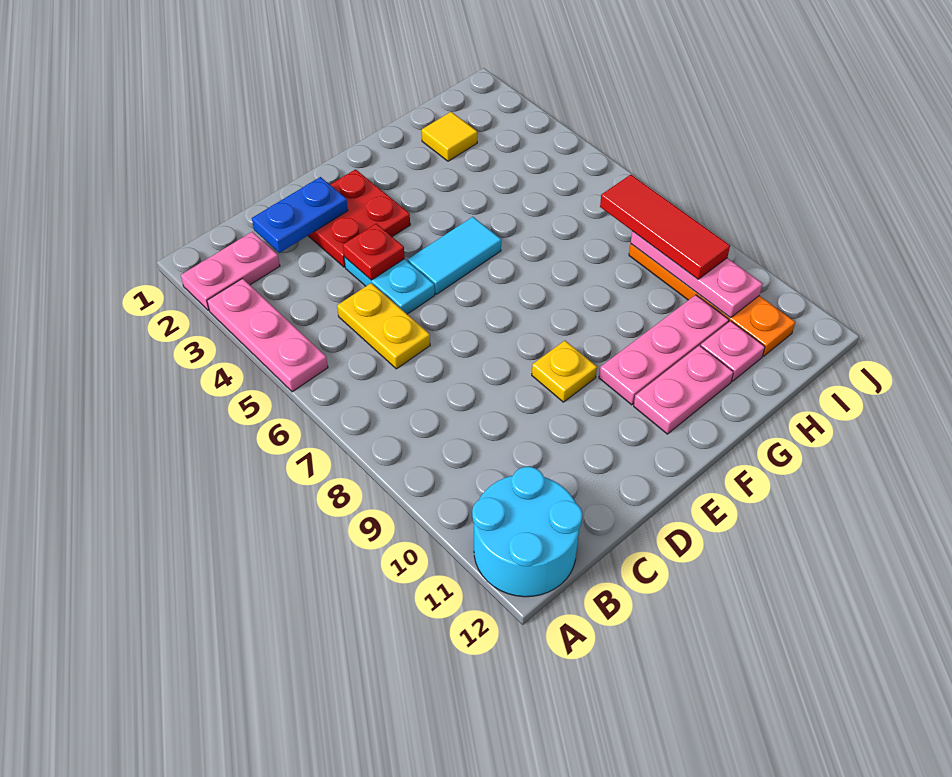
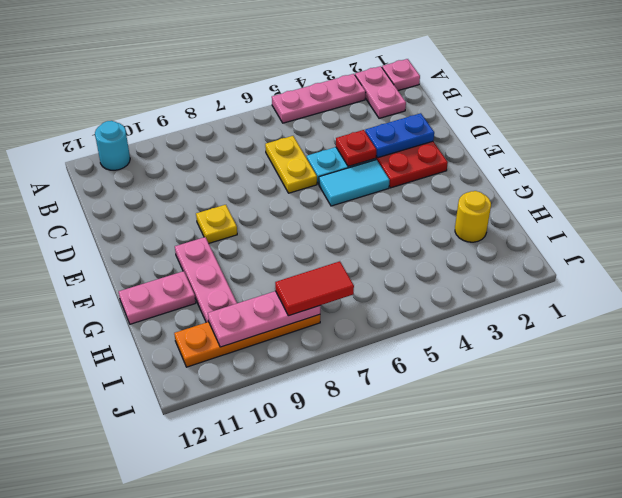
cyan round brick A11:B12 level 1 -> cyan round brick A11 level 1
blue plate C2:D2 level 2 -> blue plate D2:D3 level 2
yellow plate C5:C6 level 1 -> yellow plate C6:D6 level 1
cyan tile E5:F5 level 1 -> cyan tile E4:E5 level 1
pink plate F11:G11 level 1 -> pink plate G11:G12 level 1
yellow tile H2 level 1 -> yellow round brick H2 level 1
pink plate H11 level 1 -> pink plate A1 level 1
red tile I7:I9 level 3 -> red tile I7:I8 level 3

